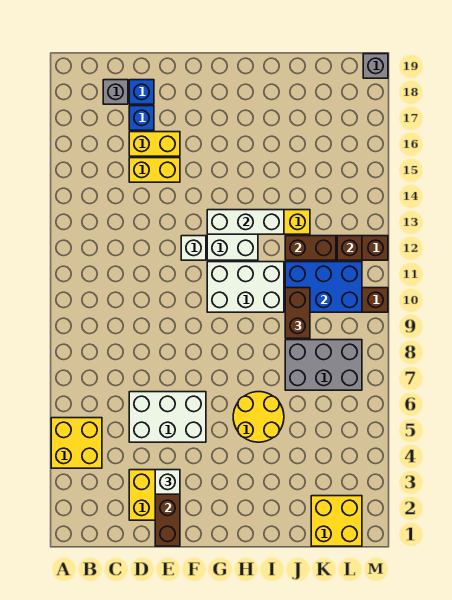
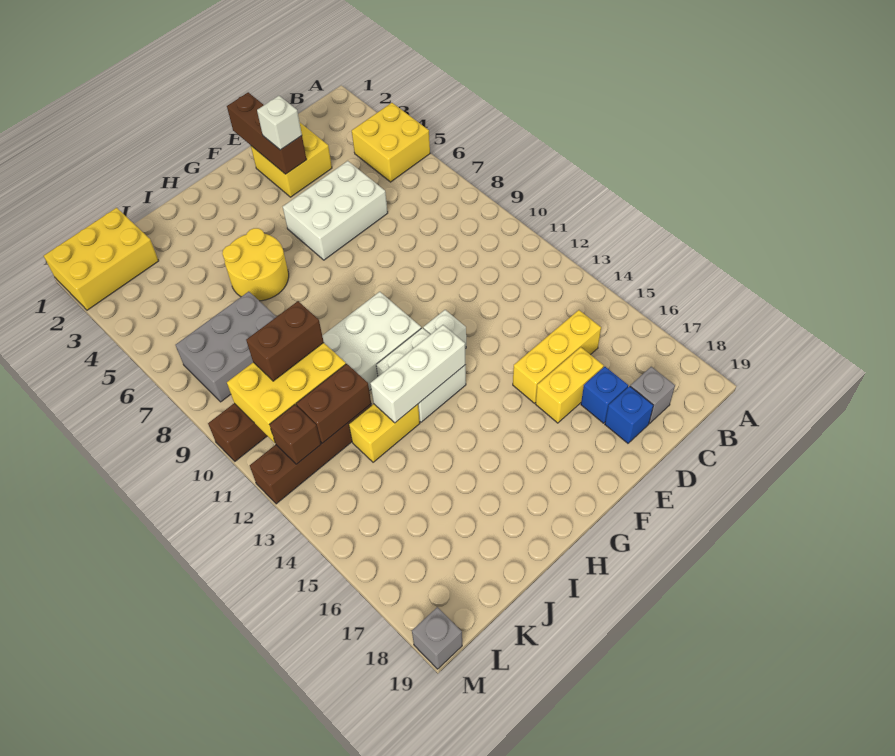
yellow brick D15:E15 level 1 -> yellow brick C15:E15 level 1
brown brick J9:J10 level 3 -> brown brick J10:K10 level 3
blue brick J10:L11 level 2 -> yellow brick J10:L11 level 2
yellow brick K1:L2 level 1 -> yellow brick K1:M2 level 1

